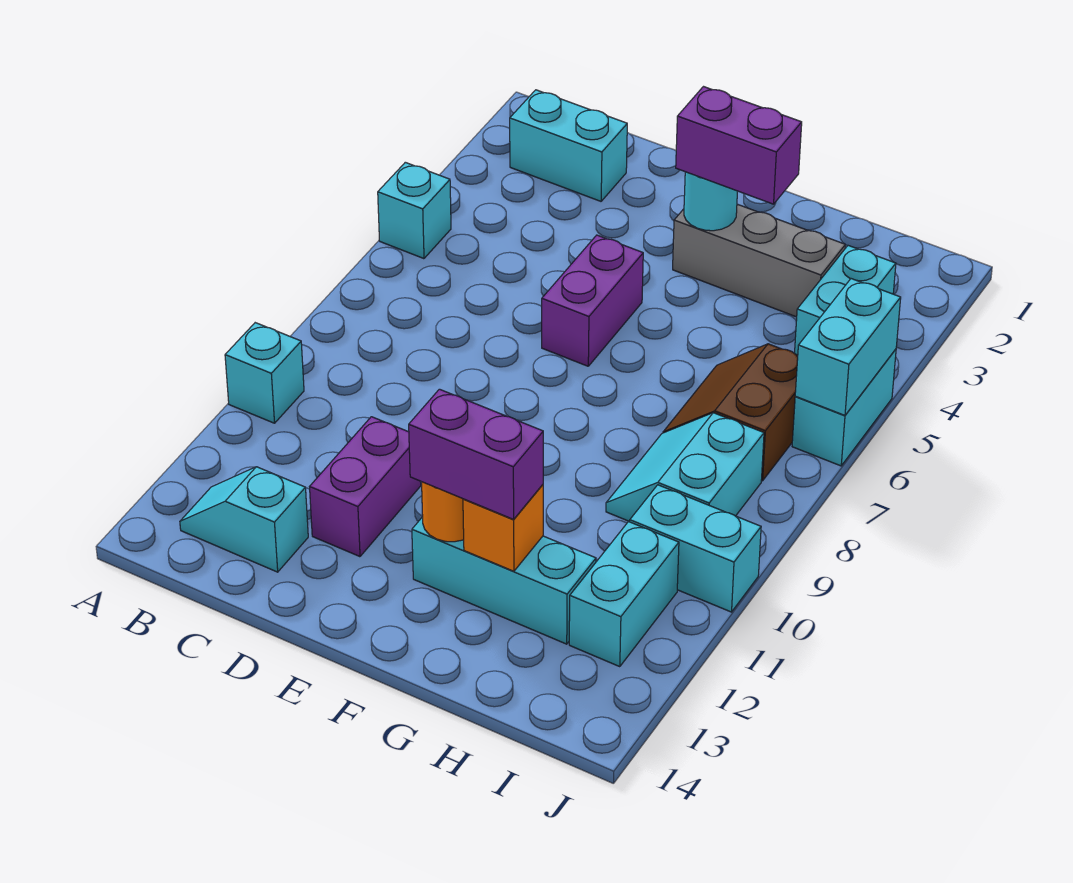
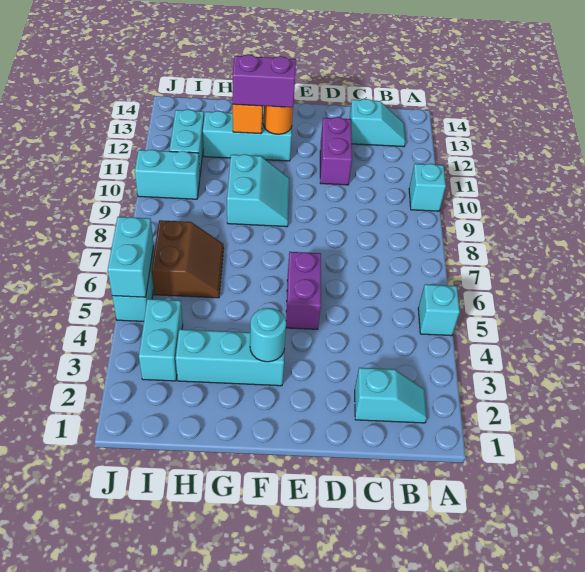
cyan brick B2:C2 level 1 -> cyan slope B2:C2 level 1 top C
grey brick F3:H3 level 1 -> cyan brick F3:H3 level 1
purple brick F3:G3 level 3 -> none
cyan slope H8:I9 level 1 top I -> cyan slope F9:G10 level 1 top G

